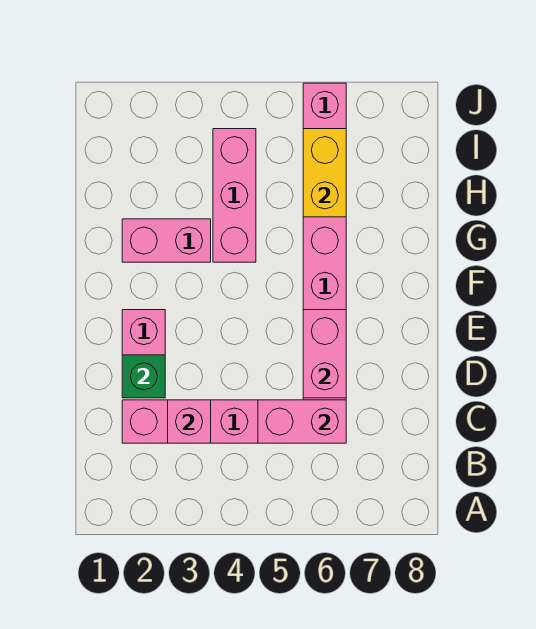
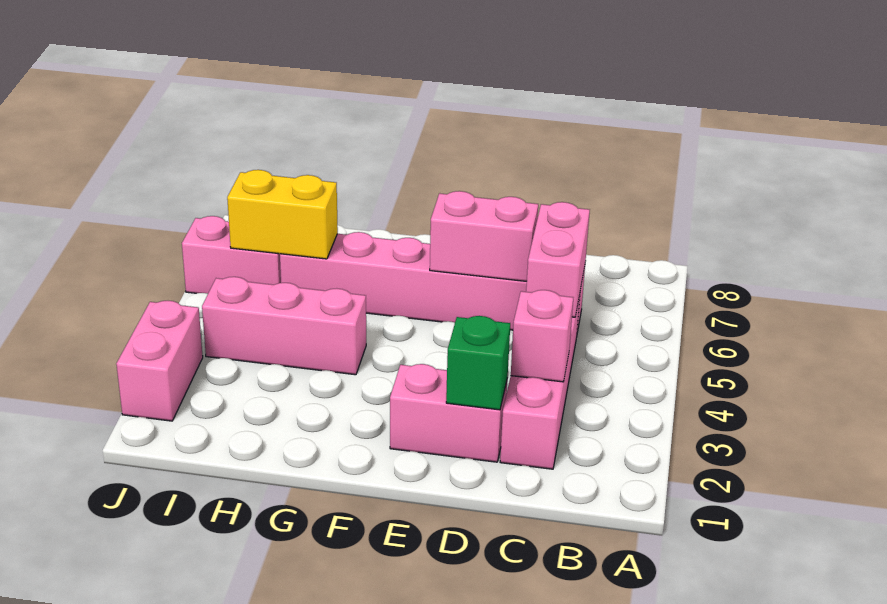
pink brick G2:G3 level 1 -> pink brick J2:J3 level 1

